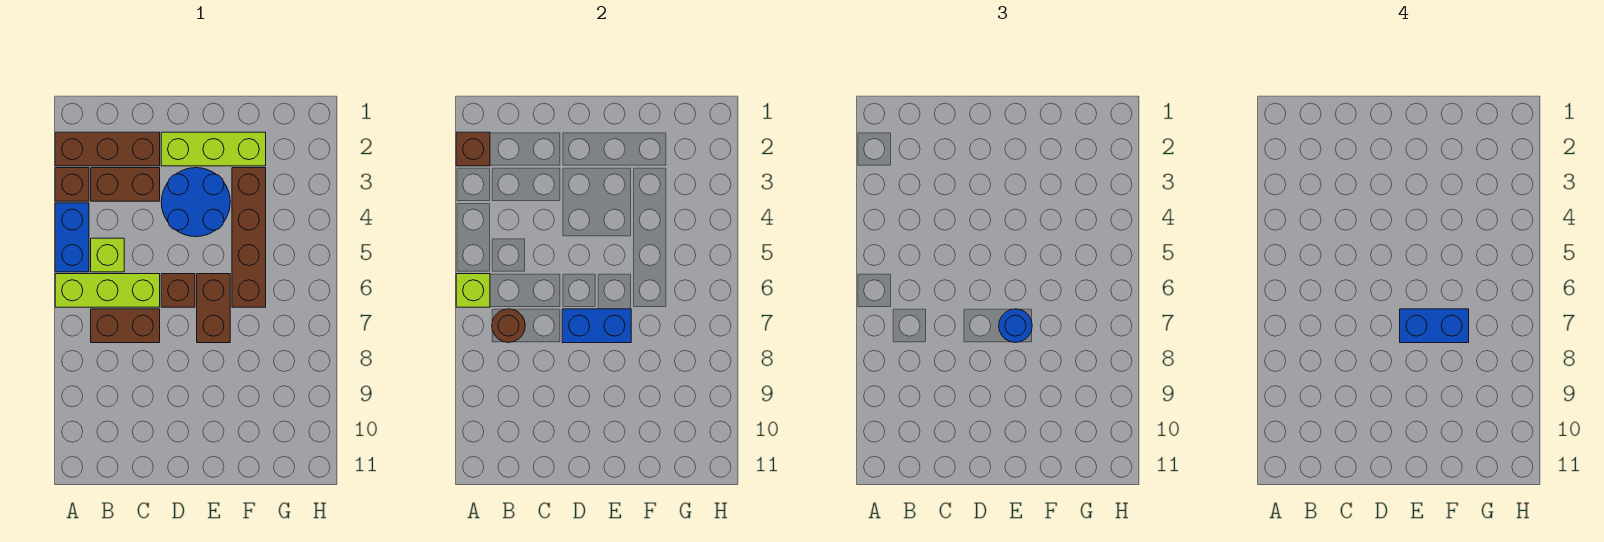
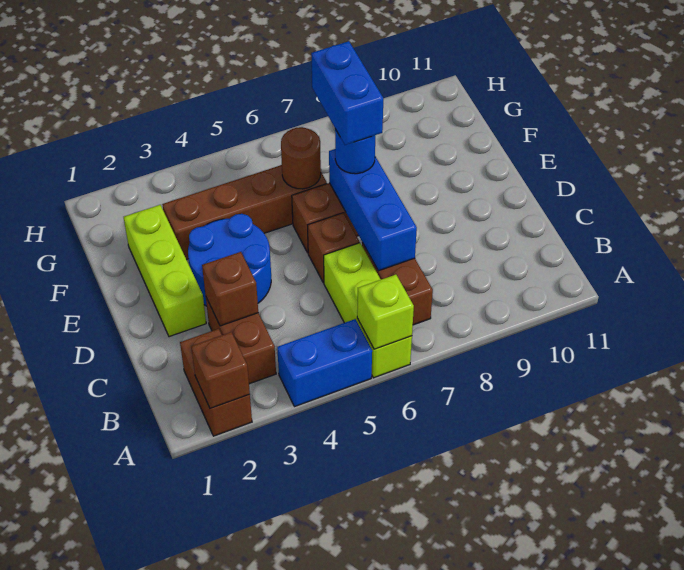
brown brick A2:C2 level 1 -> brown brick A2:B2 level 1
brown brick A3 level 1 -> brown brick C3 level 2
lime brick B5 level 1 -> none
brown round brick B7 level 2 -> brown round brick F6 level 2
blue brick D7:E7 level 2 -> blue brick C7:E7 level 2

